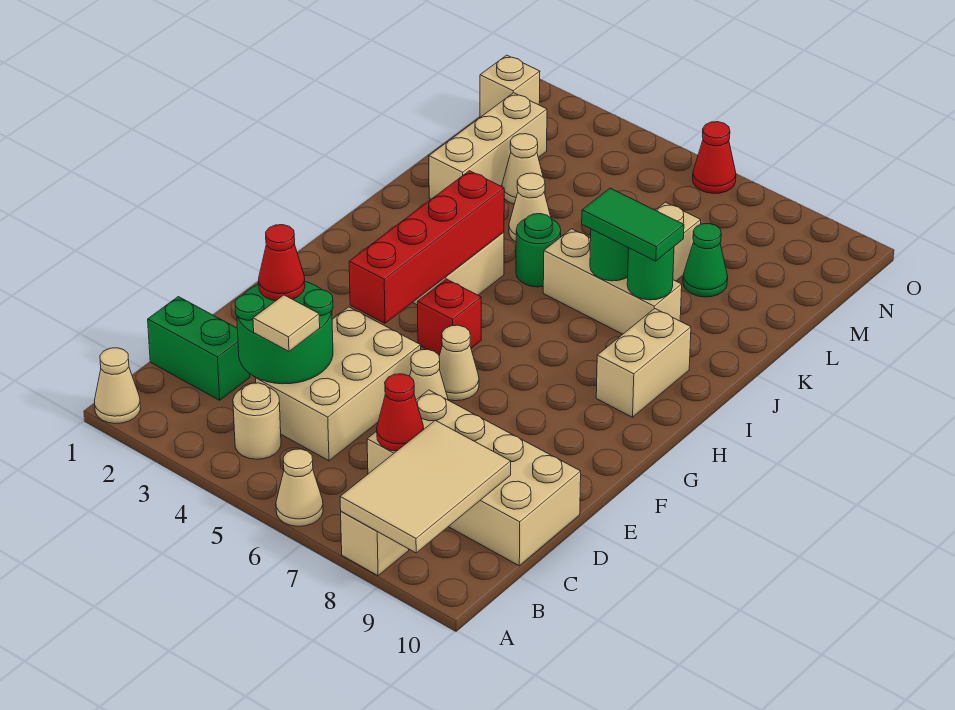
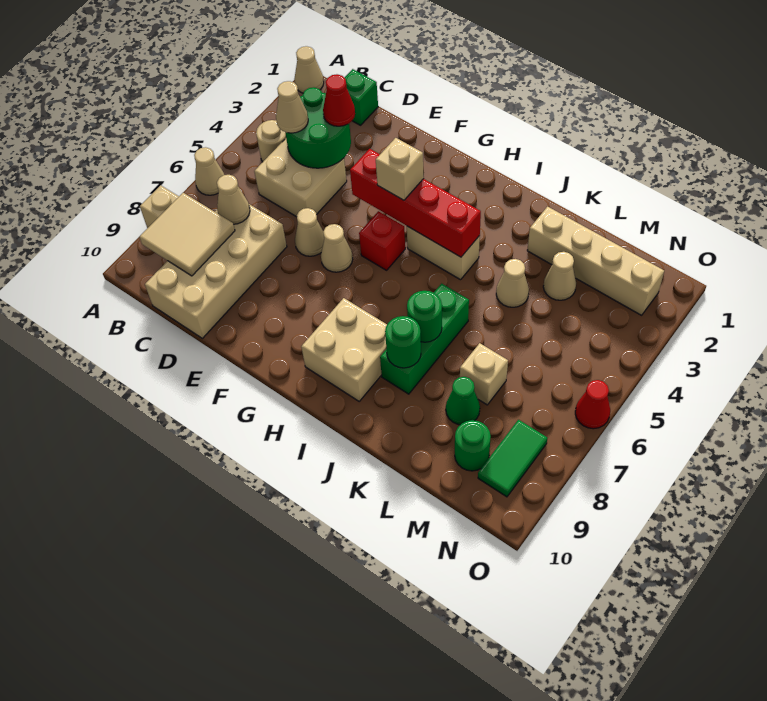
tan tile A8:C9 level 2 -> tan tile B8:C9 level 2
green brick C1:C2 level 1 -> green brick C1 level 1
tan brick C4:E5 level 1 -> tan brick C4:D5 level 1
tan tile C4 level 3 -> tan cone C4 level 3
red cone C7 level 2 -> tan cone C7 level 2
tan brick H9:I9 level 1 -> tan brick H8:I9 level 1
green round brick J5 level 1 -> green round brick M9 level 1
tan brick J6:J8 level 1 -> green brick J6:J8 level 1
green tile J7:J8 level 3 -> green tile N8:N9 level 1
tan brick K2:M2 level 1 -> tan brick K2:N2 level 1
tan brick N1 level 1 -> tan brick G4 level 3

